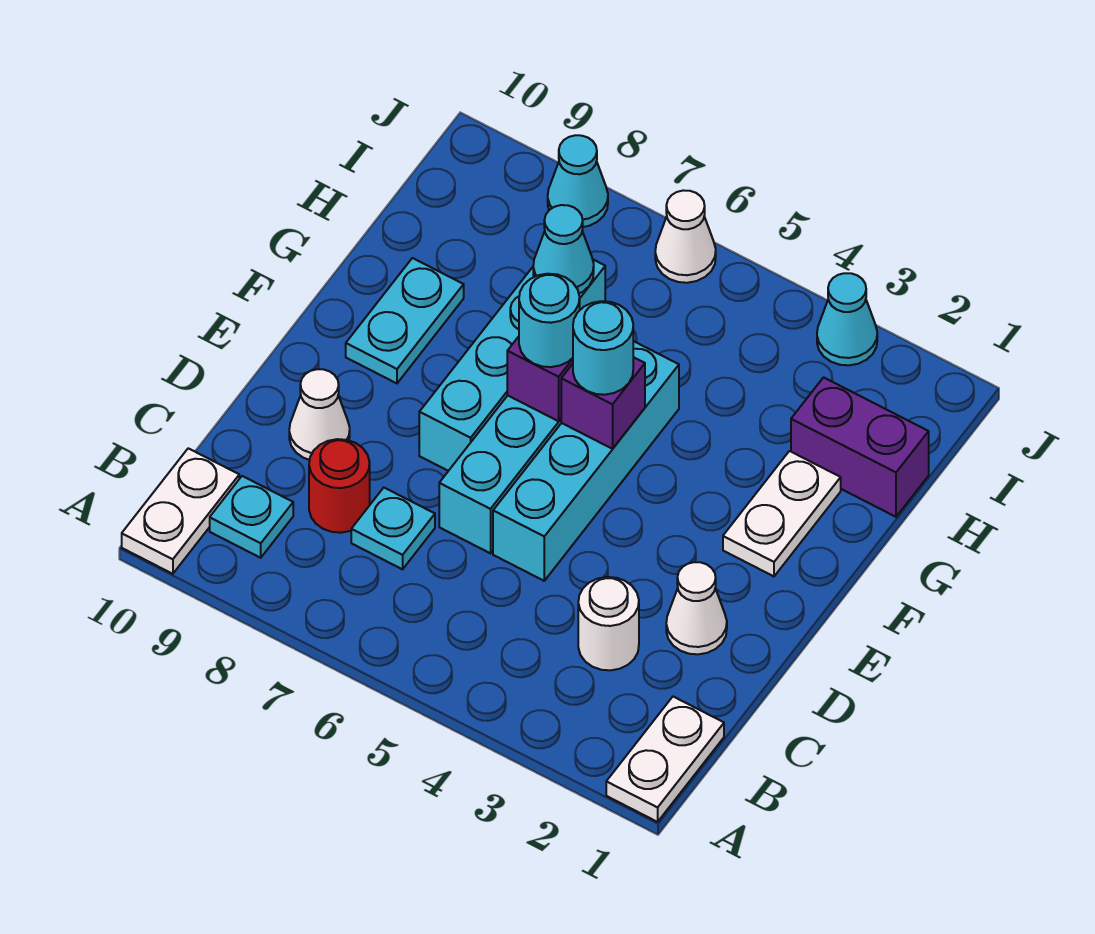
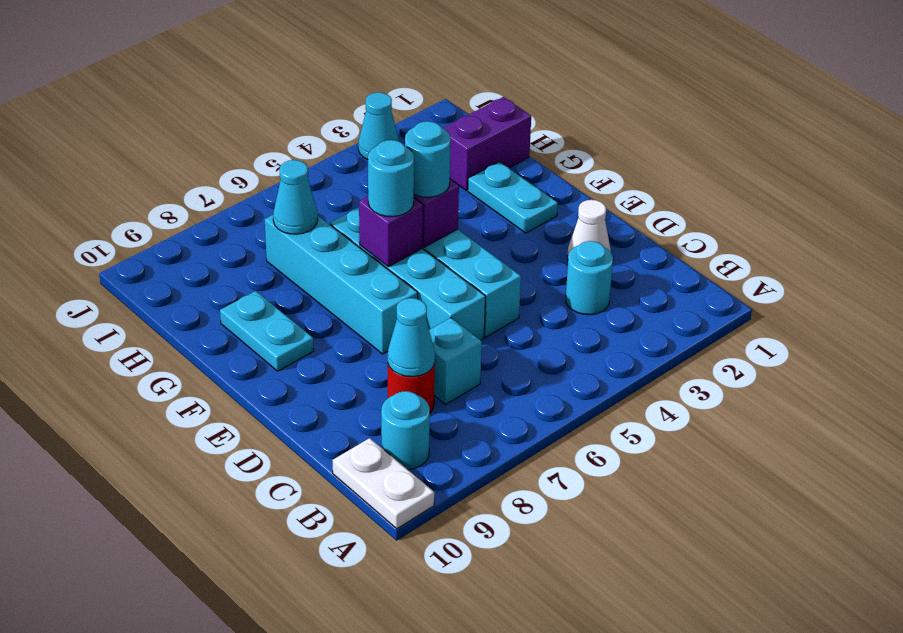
white plate A1:B1 level 1 -> none
cyan plate B9 level 1 -> cyan round brick B9 level 1
white round brick C3 level 1 -> cyan round brick C3 level 1
cyan plate C7 level 1 -> cyan brick C7 level 1
white cone D9 level 1 -> none
white plate F2:G2 level 1 -> cyan plate F2:G2 level 1
white cone J6 level 1 -> none
cyan cone J8 level 1 -> cyan cone C8 level 2

